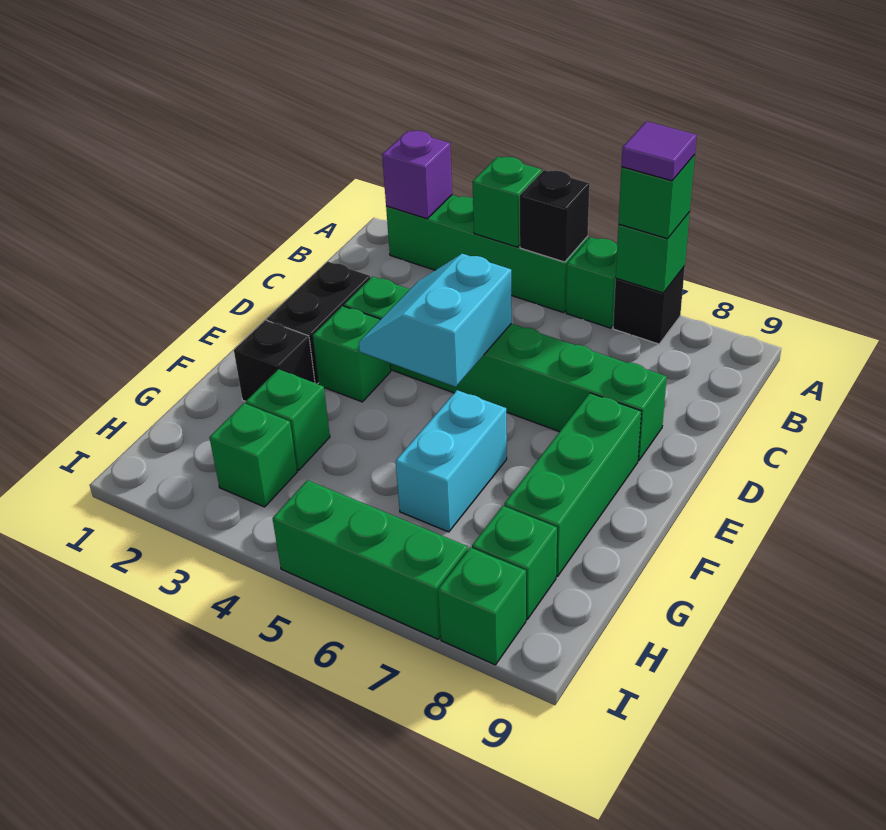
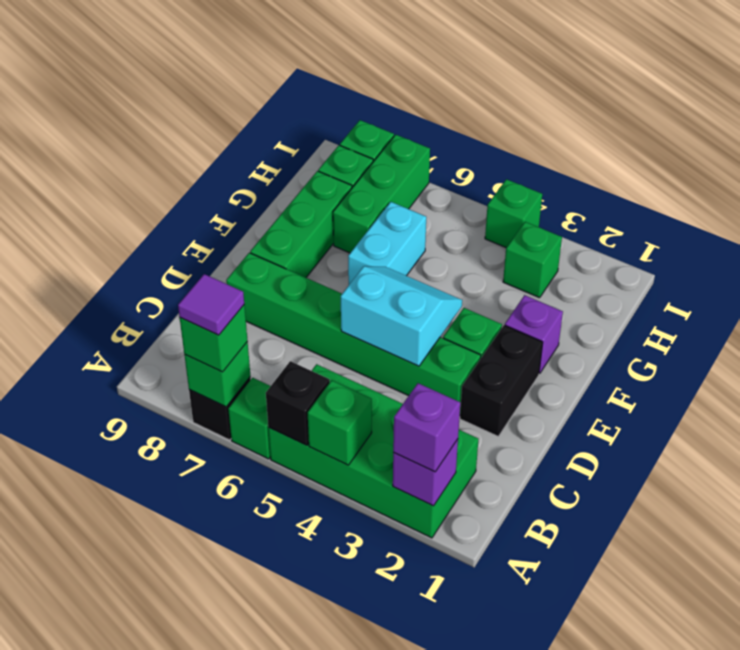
green brick A2:A5 level 1 -> green brick A2:B5 level 1
none -> purple brick A2 level 3
cyan slope D4:E5 level 2 top 5 -> cyan slope D4:E5 level 2 top D
black brick F2 level 1 -> purple brick F2 level 1
green brick G3 level 1 -> green brick I4 level 1
green brick I5:I7 level 1 -> green brick G7:I7 level 1

